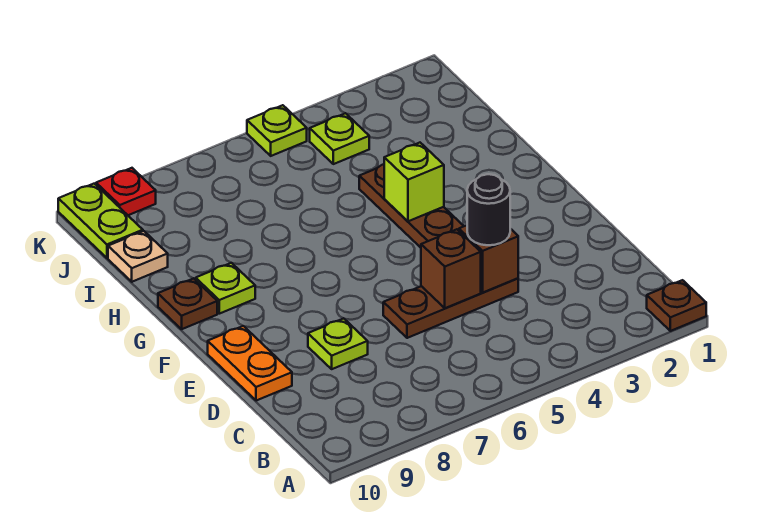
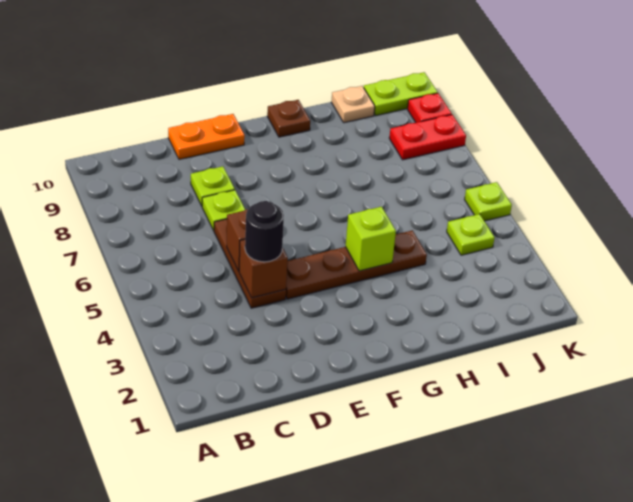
brown plate A1 level 1 -> none
lime plate G9 level 1 -> lime plate D7 level 1
none -> red plate J8:K8 level 1

